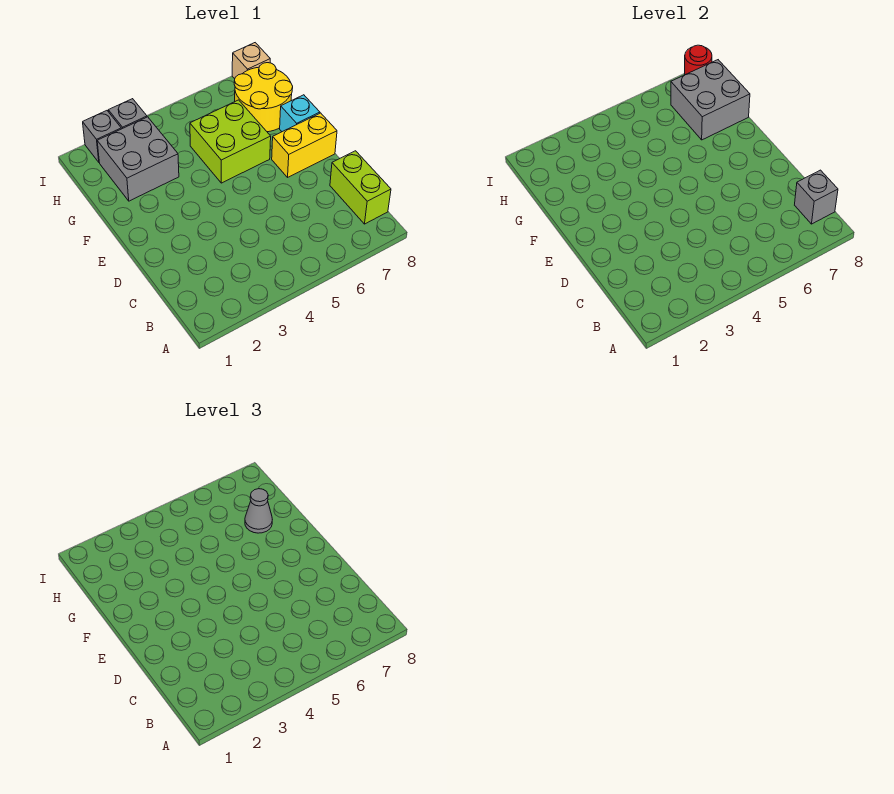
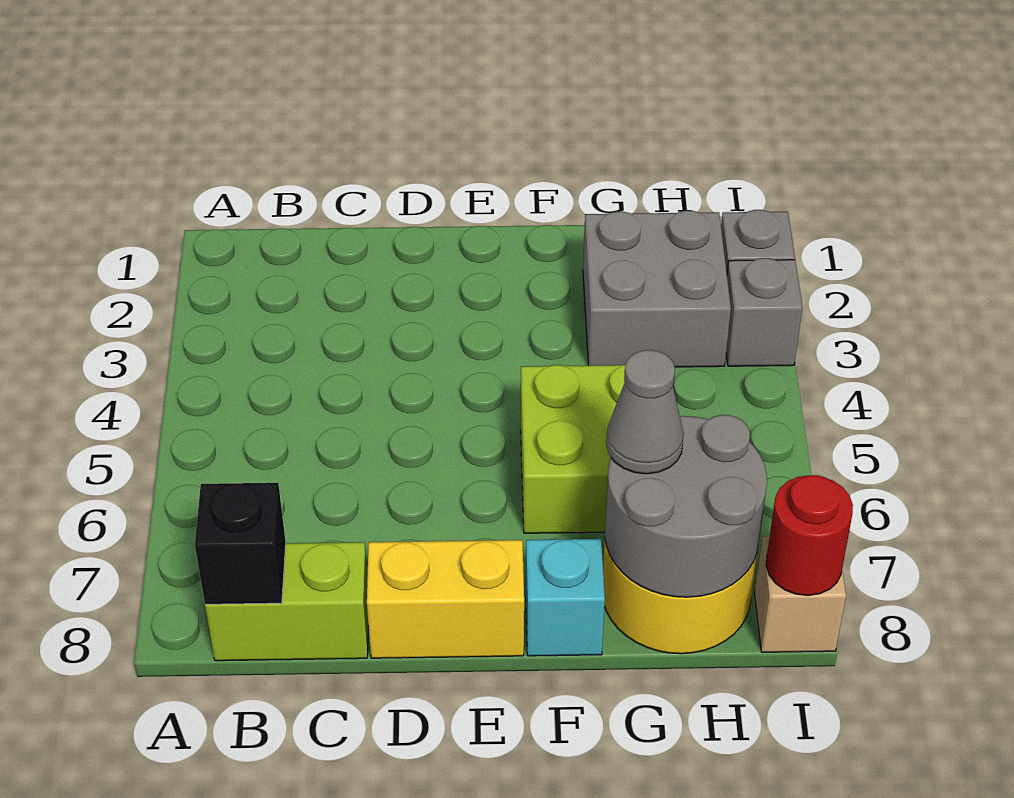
grey brick B8 level 2 -> black brick B8 level 2
yellow brick E7:E8 level 1 -> yellow brick D8:E8 level 1
grey brick G7:H8 level 2 -> grey round brick G7:H8 level 2

